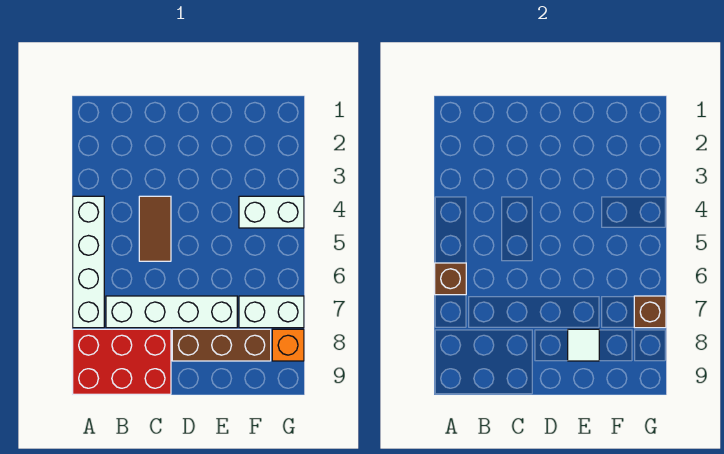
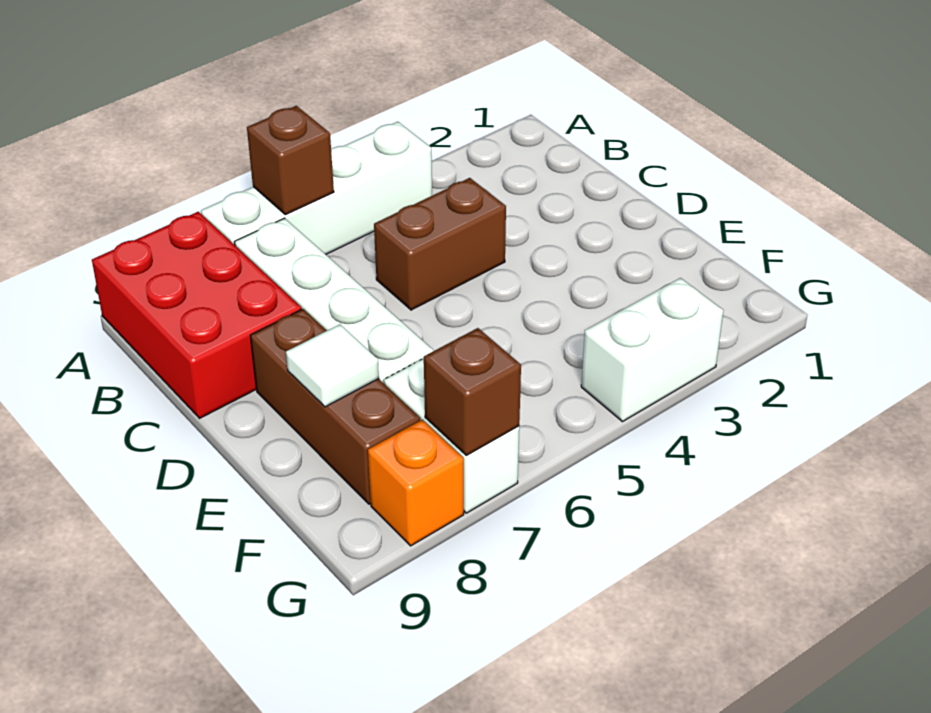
brown tile C4:C5 level 1 -> brown brick C4:C5 level 1
white brick F4:G4 level 1 -> white brick G3:G4 level 1

